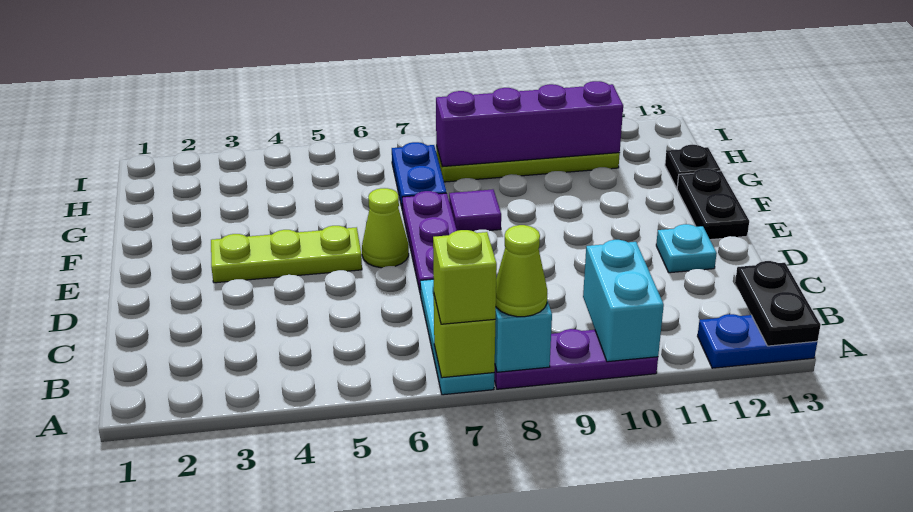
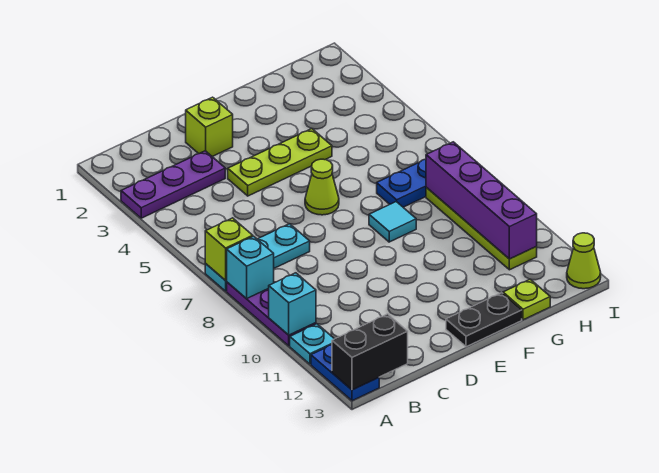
lime brick A7 level 3 -> lime brick D2 level 1
lime cone A8 level 3 -> lime cone I13 level 1
cyan brick A10:B10 level 2 -> cyan brick A10 level 2
black plate A13:B13 level 2 -> black brick A13:B13 level 2
purple plate D7:F7 level 1 -> purple plate A3:C3 level 1
cyan plate D12 level 1 -> cyan plate A11 level 1
lime plate E3:E5 level 1 -> lime plate D4:F4 level 1
purple tile F8 level 1 -> cyan tile F8 level 1
black plate G13 level 1 -> lime plate G13 level 1

